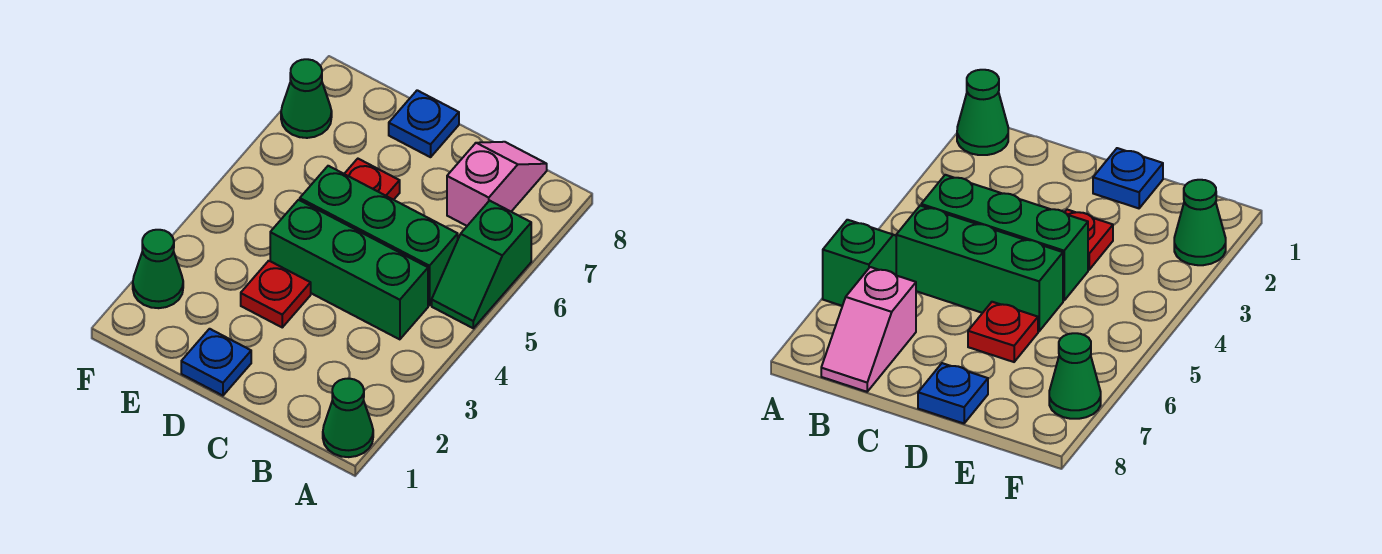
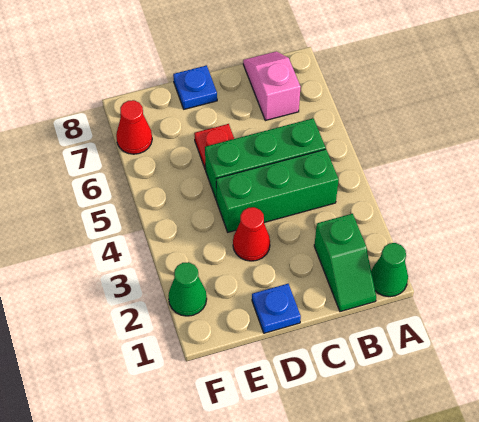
green slope A5:A6 level 1 top 6 -> green slope B1:B2 level 1 top 2
red plate D3 level 1 -> red cone D3 level 1
green cone F7 level 1 -> red cone F7 level 1

